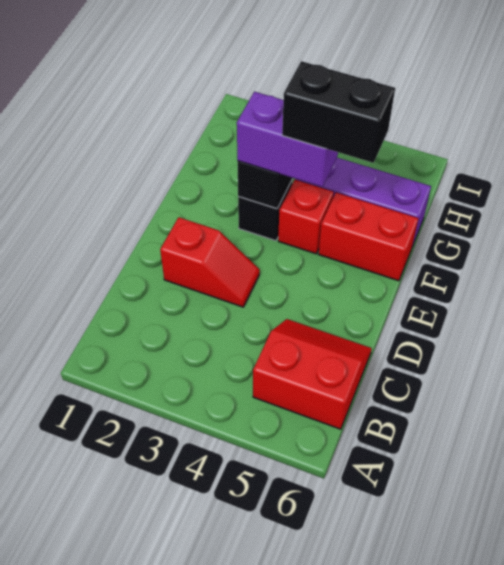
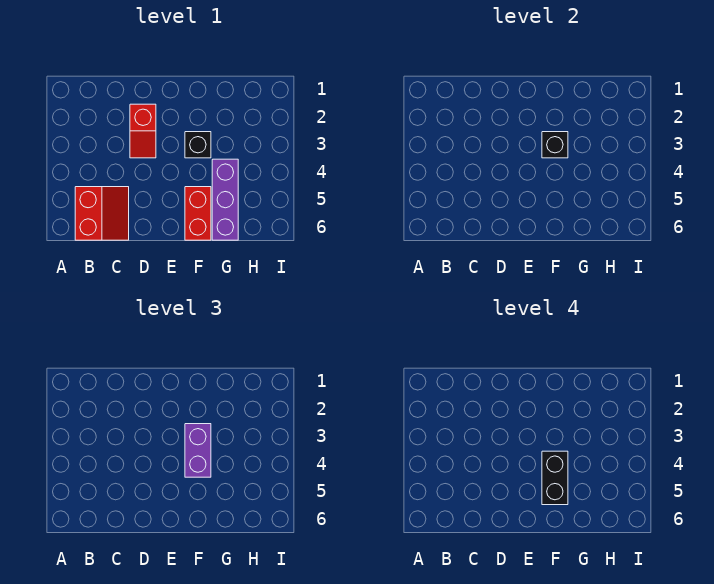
red brick F4 level 1 -> none

